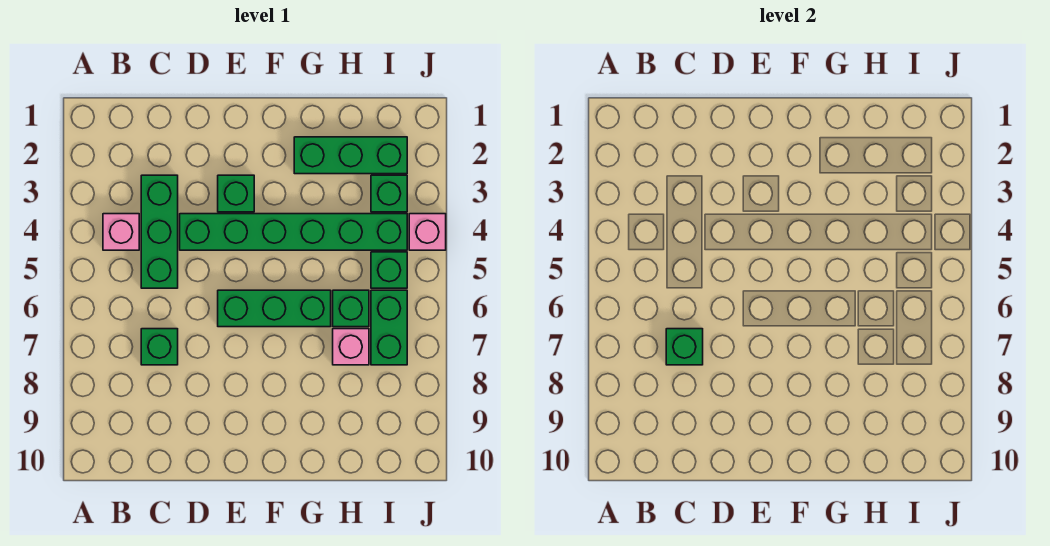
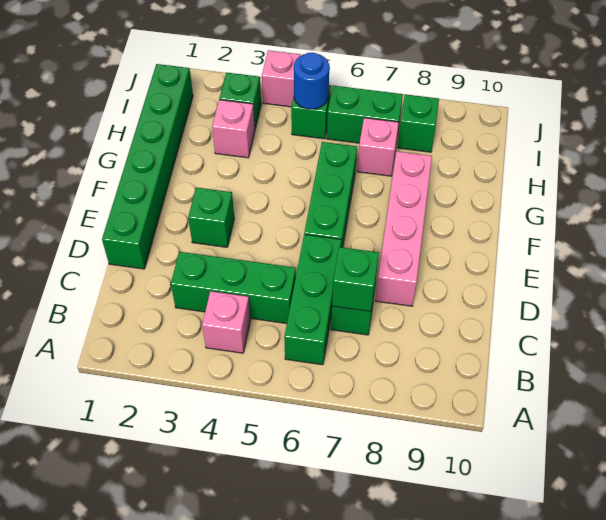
green brick D4:I4 level 1 -> green brick D1:I1 level 1
none -> pink brick D8:G8 level 1
green brick G2:I2 level 1 -> green brick B6:D6 level 1
none -> pink brick H3 level 1
green brick H6 level 1 -> green brick I8 level 1
none -> blue round brick I5 level 2

